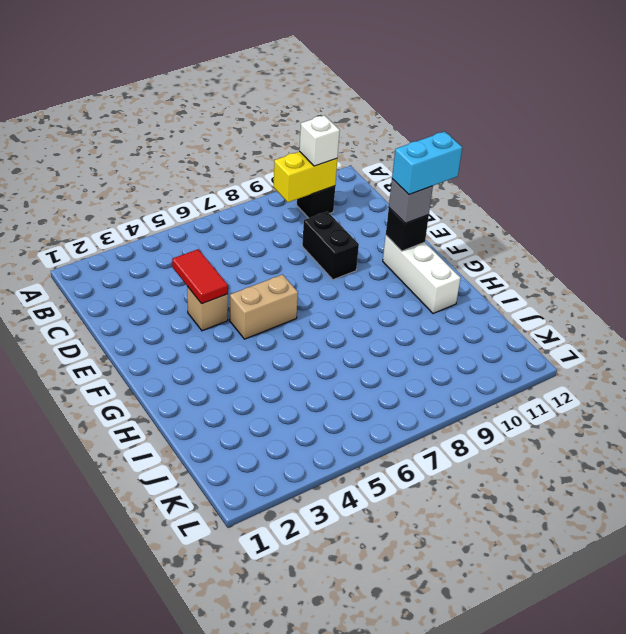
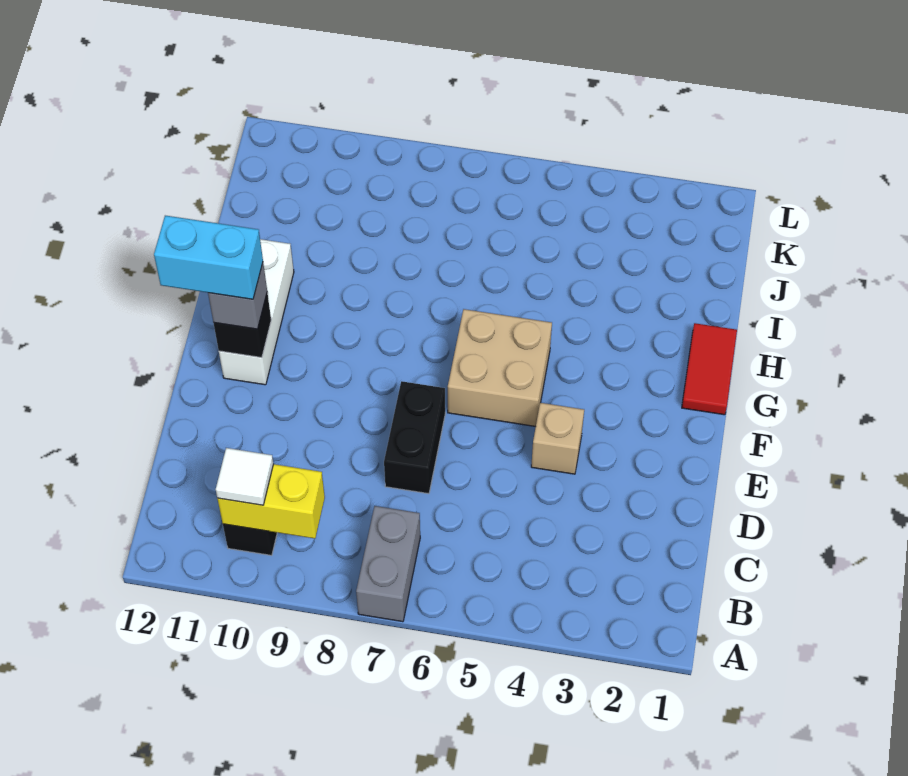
none -> grey brick A7:B7 level 1
white brick B10 level 3 -> white tile B10 level 3
red tile D4:E4 level 2 -> red tile G1:H1 level 1
black brick D9:E9 level 1 -> black brick D7:E7 level 1
tan brick F5:F6 level 1 -> tan brick F5:G6 level 1

